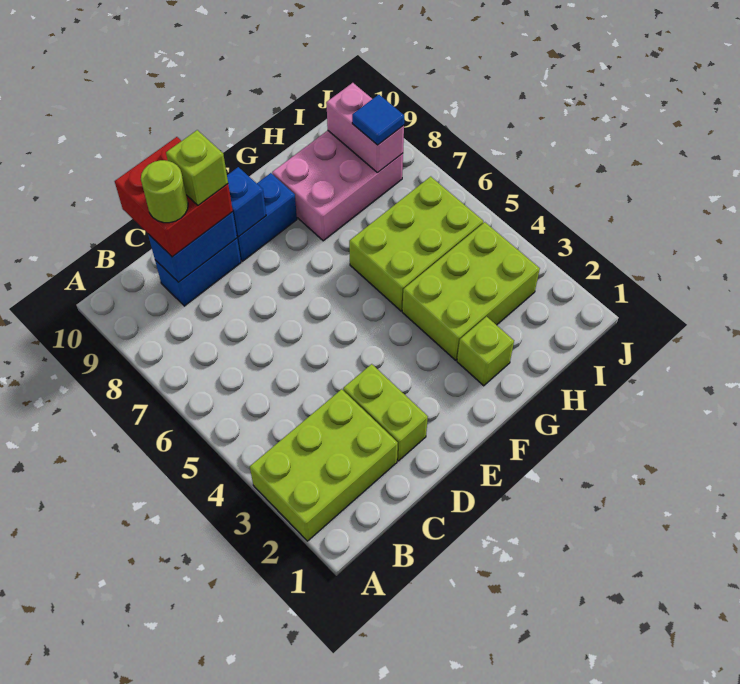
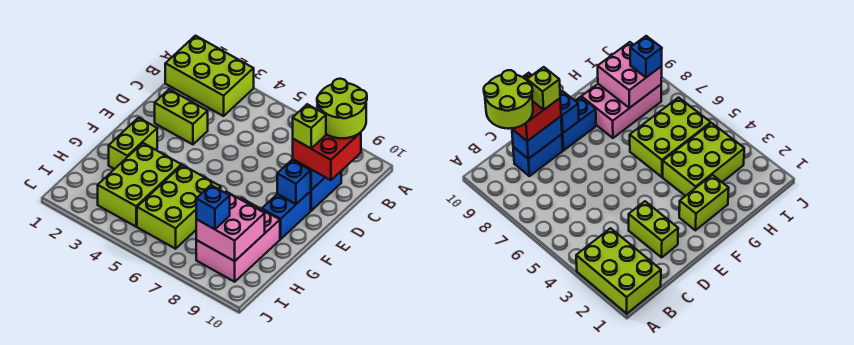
lime brick A2:C3 level 1 -> lime brick A1:B3 level 1
lime round brick C9 level 4 -> lime round brick B9:C10 level 4
lime brick G2 level 1 -> lime brick F2:G2 level 1
pink brick I8:I9 level 2 -> pink brick H8:I9 level 2
blue tile I8 level 3 -> blue brick I8 level 3

